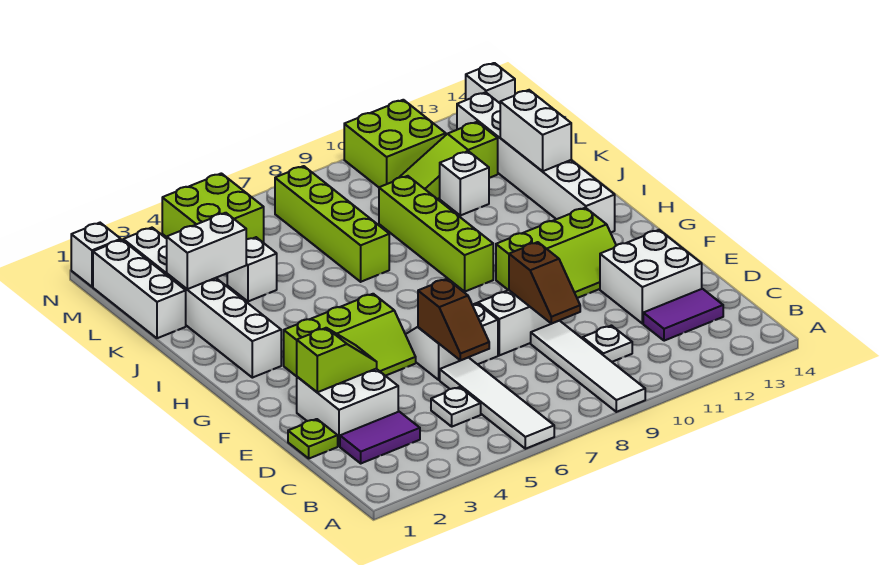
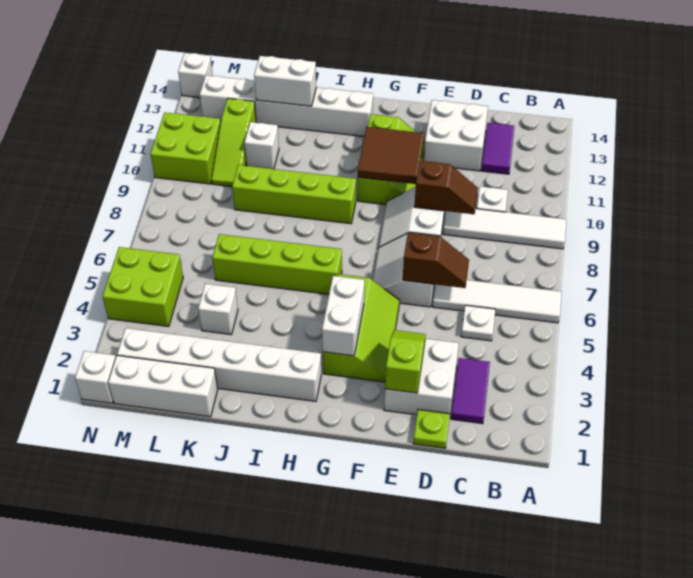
none -> brown tile F10:G11 level 2
lime brick J7:M7 level 1 -> lime brick H6:K6 level 1
white brick K2:K3 level 2 -> white brick G3:G4 level 2

